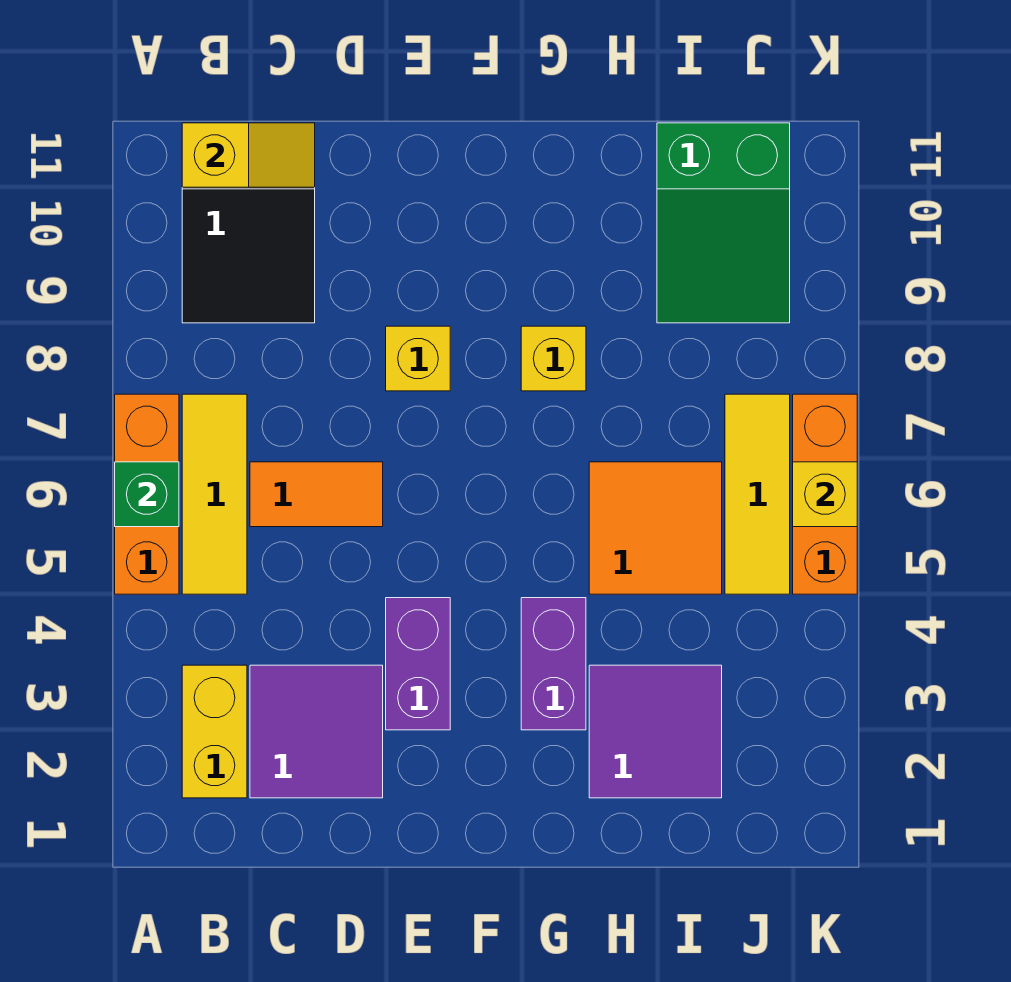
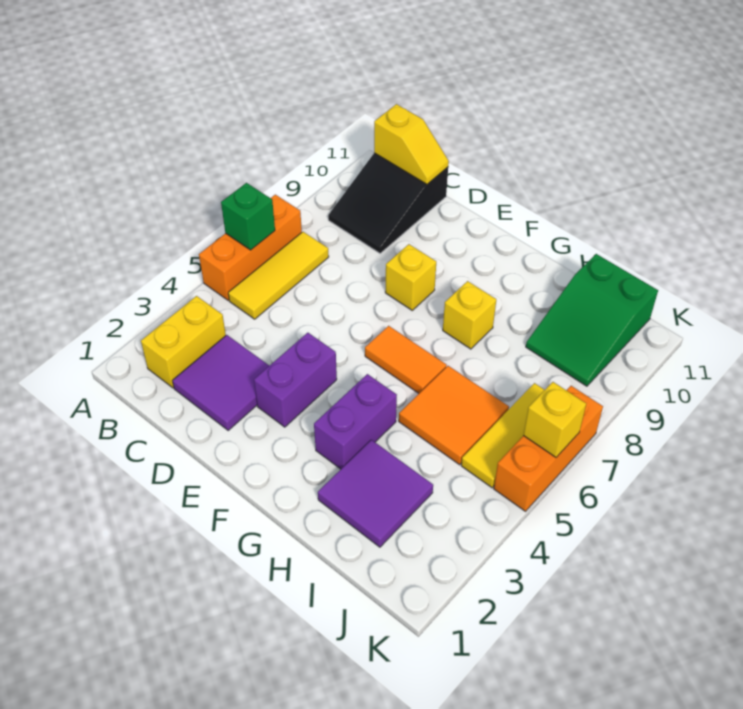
orange tile C6:D6 level 1 -> orange tile F6:G6 level 1

